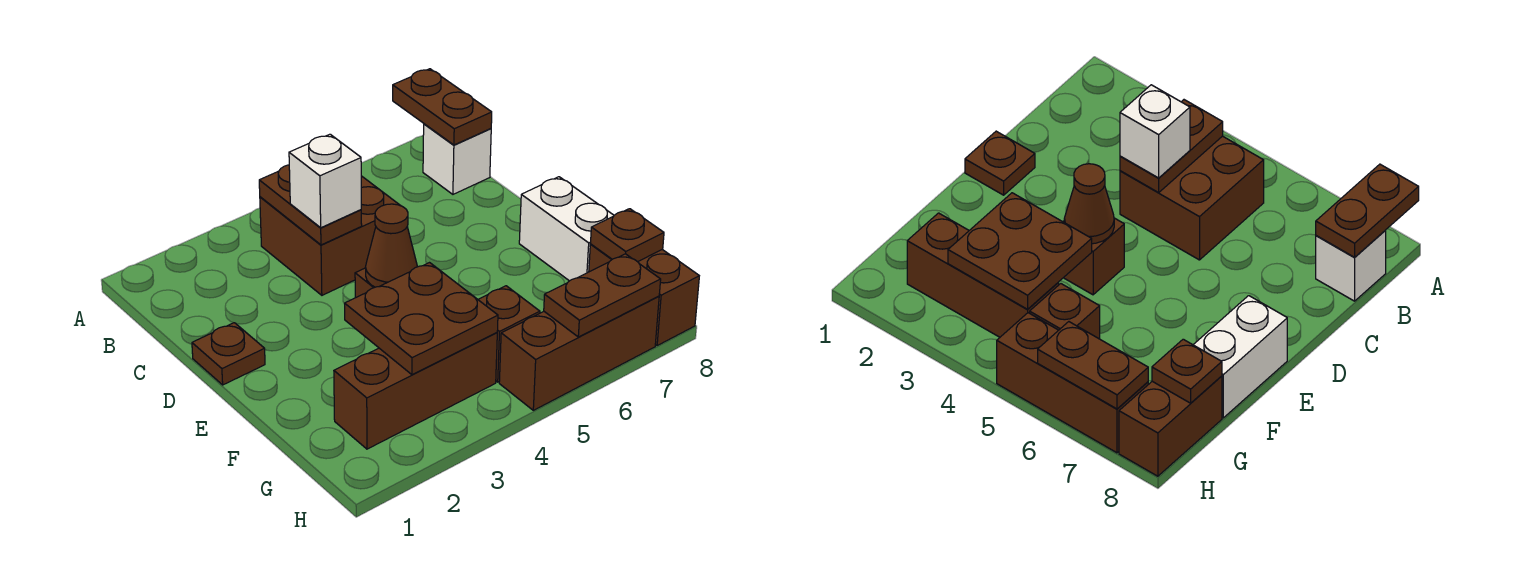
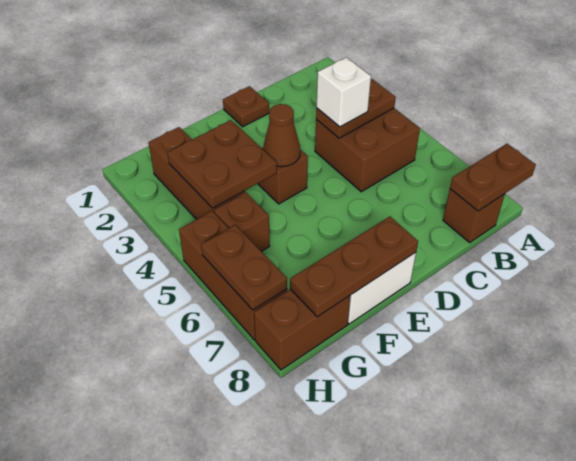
white brick B8 level 1 -> brown brick B8 level 1
brown plate G8 level 2 -> brown plate E8:G8 level 2

